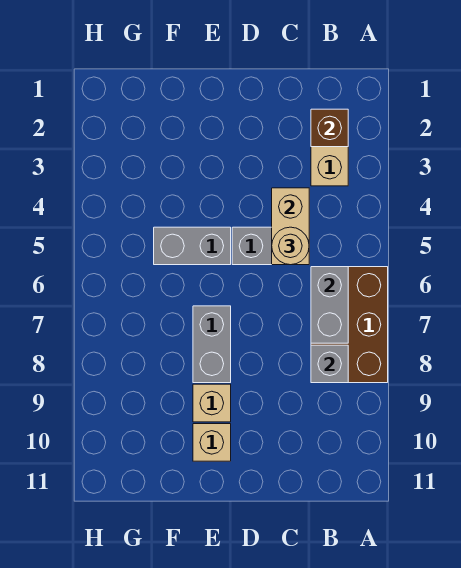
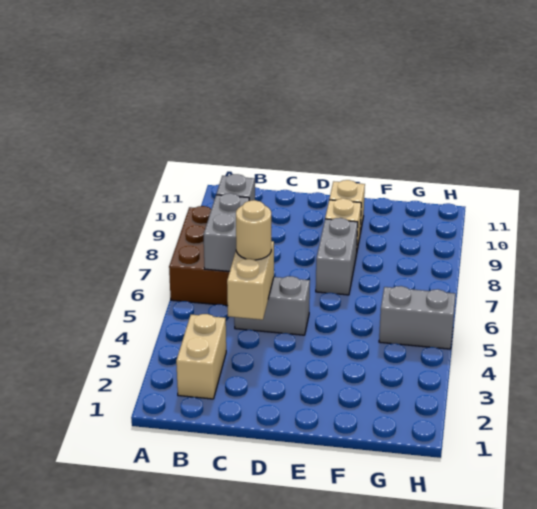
brown brick B2 level 2 -> none
grey brick E5:F5 level 1 -> grey brick G5:H5 level 1

